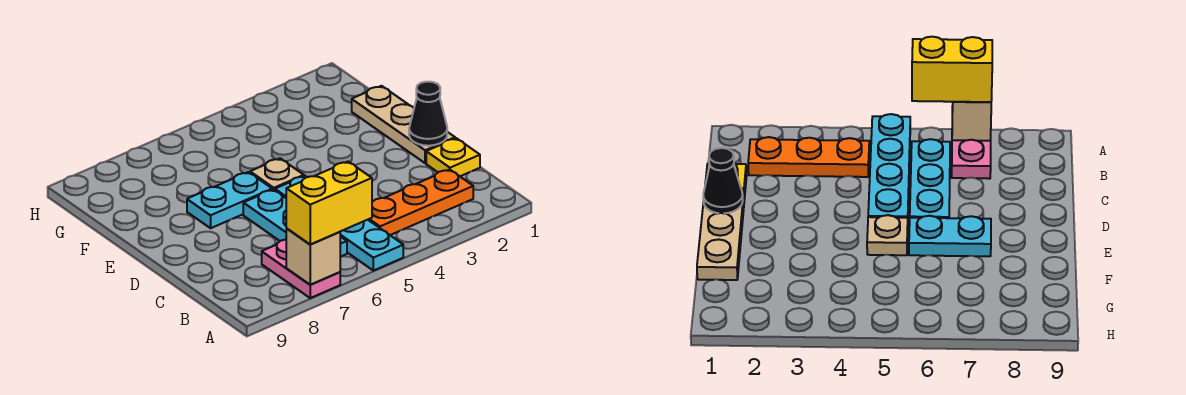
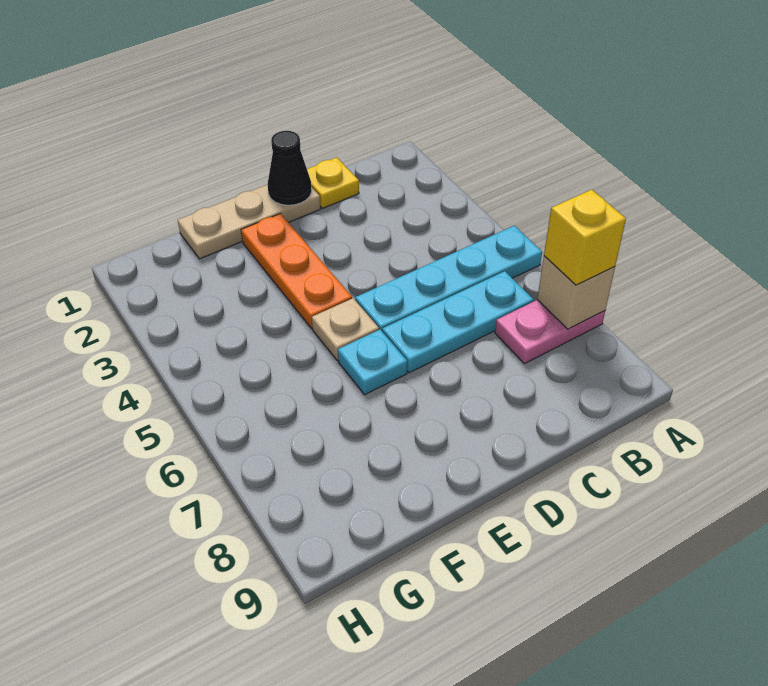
yellow brick A6:A7 level 3 -> yellow brick A7 level 3
orange plate B2:B4 level 1 -> orange plate E2:E4 level 1
cyan plate E6:E7 level 1 -> cyan plate E6 level 1

